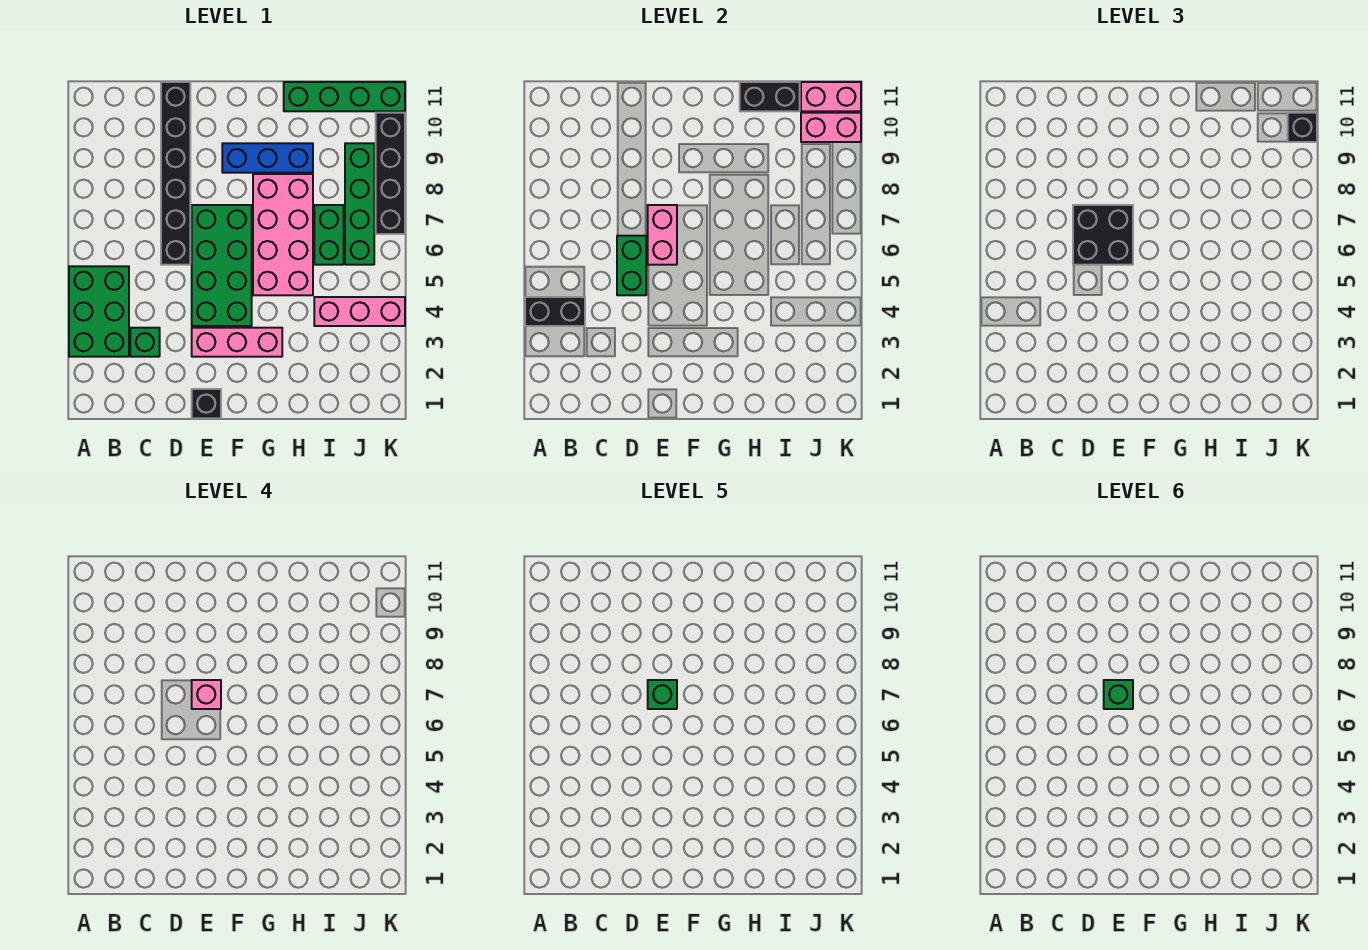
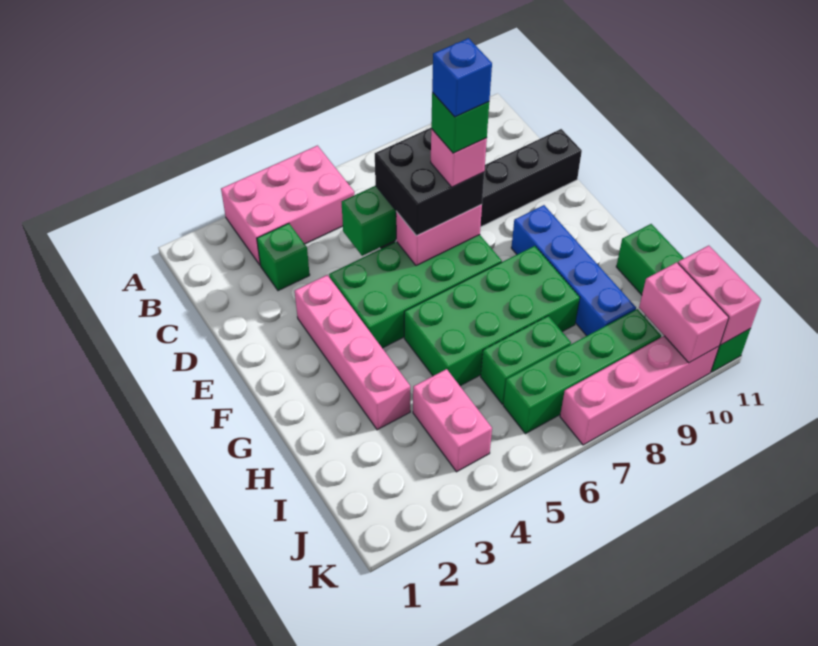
green brick A3:B5 level 1 -> pink brick A3:B5 level 1
black brick A4:B4 level 2 -> none
black brick E1 level 1 -> none
pink brick E3:G3 level 1 -> pink brick E3:H3 level 1
green brick E7 level 6 -> blue brick E7 level 6
blue brick F9:H9 level 1 -> blue brick F9:I9 level 1
pink brick G5:H8 level 1 -> green brick G5:H8 level 1
black brick H11:I11 level 2 -> none
pink brick I4:K4 level 1 -> pink brick I4:J4 level 1
black brick K7:K10 level 1 -> pink brick K7:K10 level 1
black brick K10 level 3 -> none

